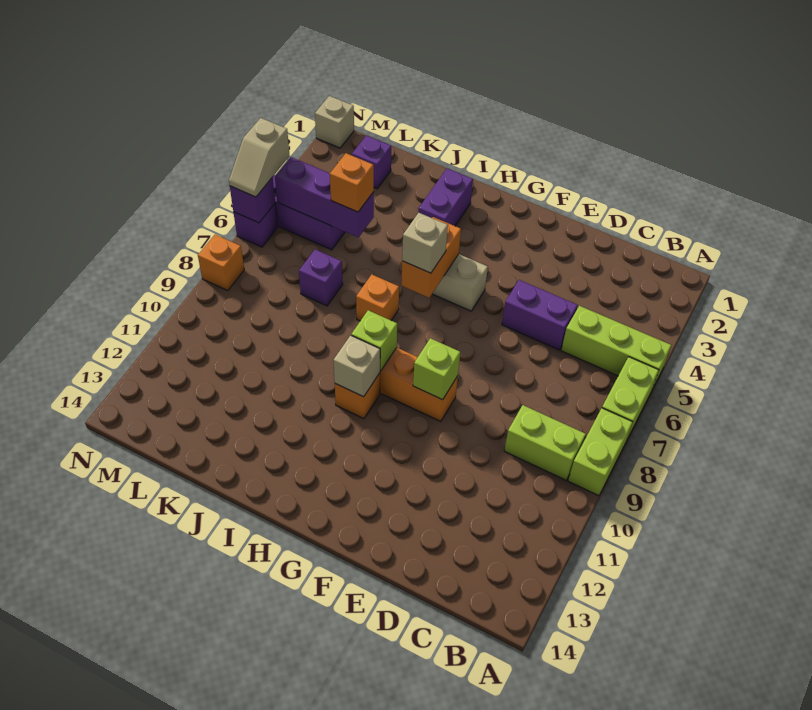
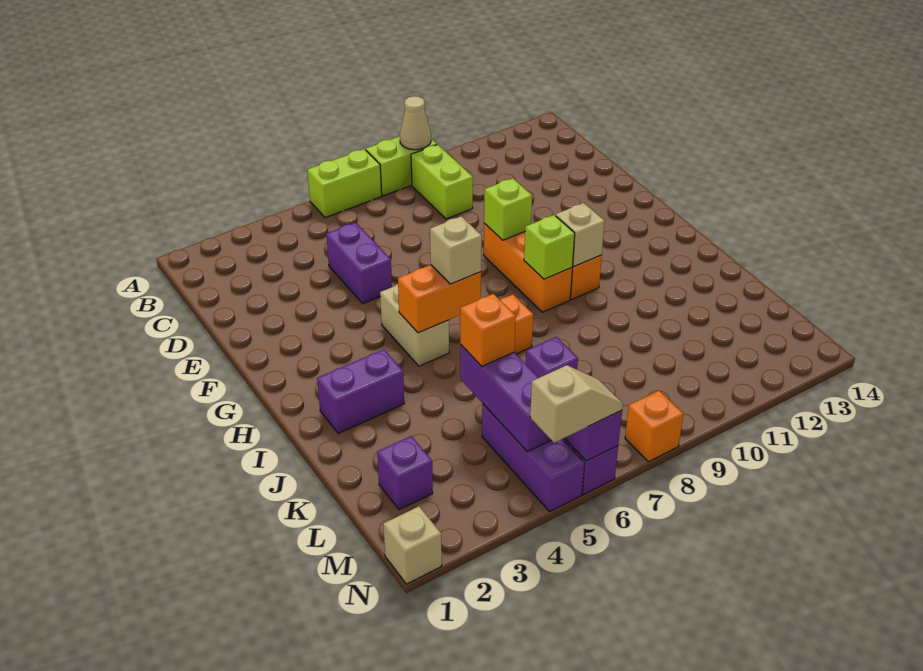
lime brick A5:C5 level 1 -> none
none -> tan cone A9 level 2

